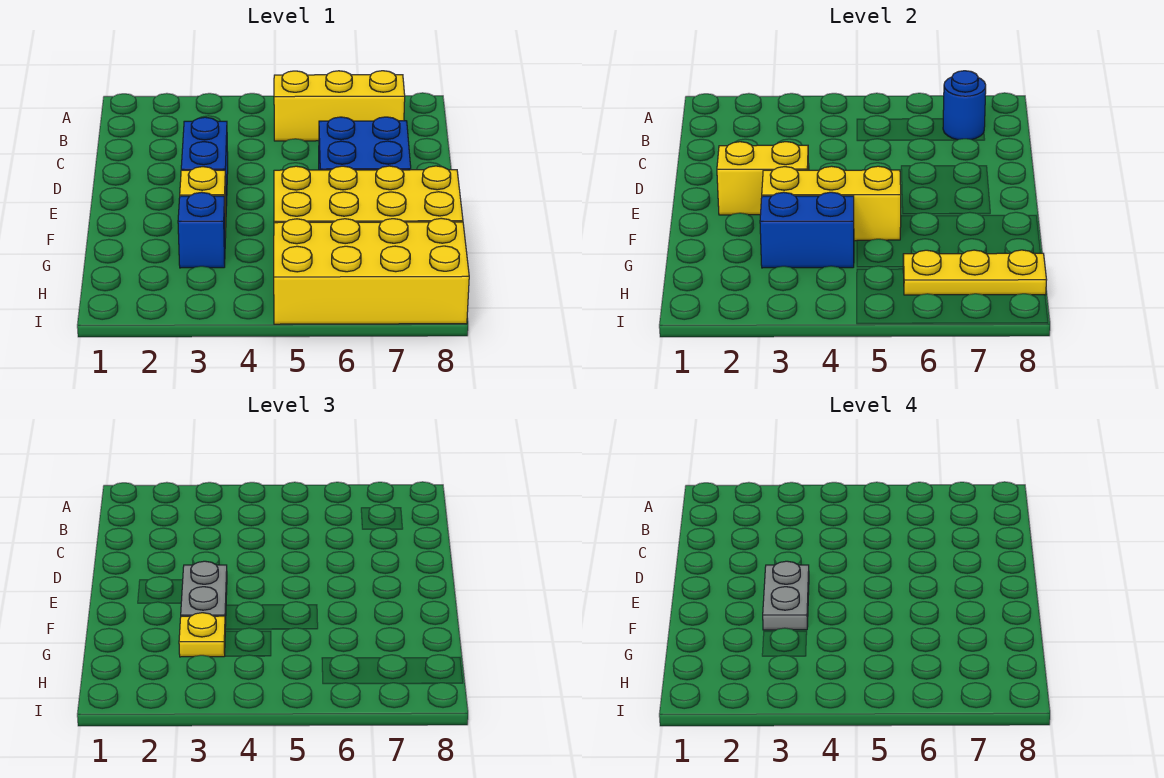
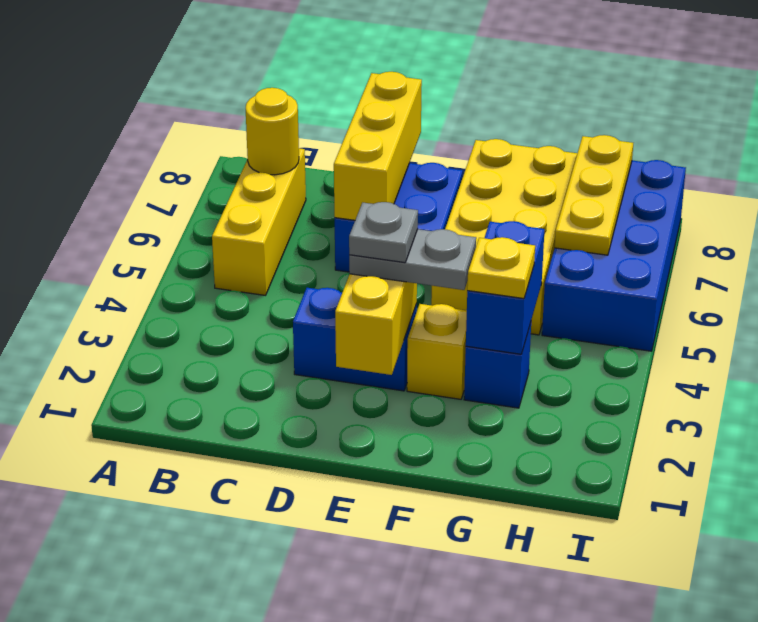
blue round brick B7 level 2 -> yellow round brick B7 level 2
grey plate E3:F3 level 4 -> grey plate E3 level 4
yellow brick F3:F5 level 2 -> yellow brick D6:D8 level 2
yellow brick H5:I8 level 1 -> blue brick H5:I8 level 1

